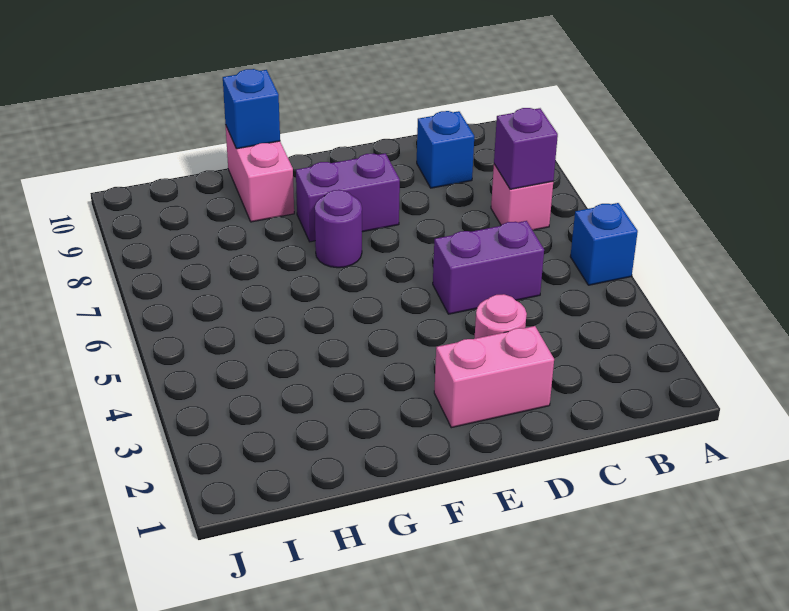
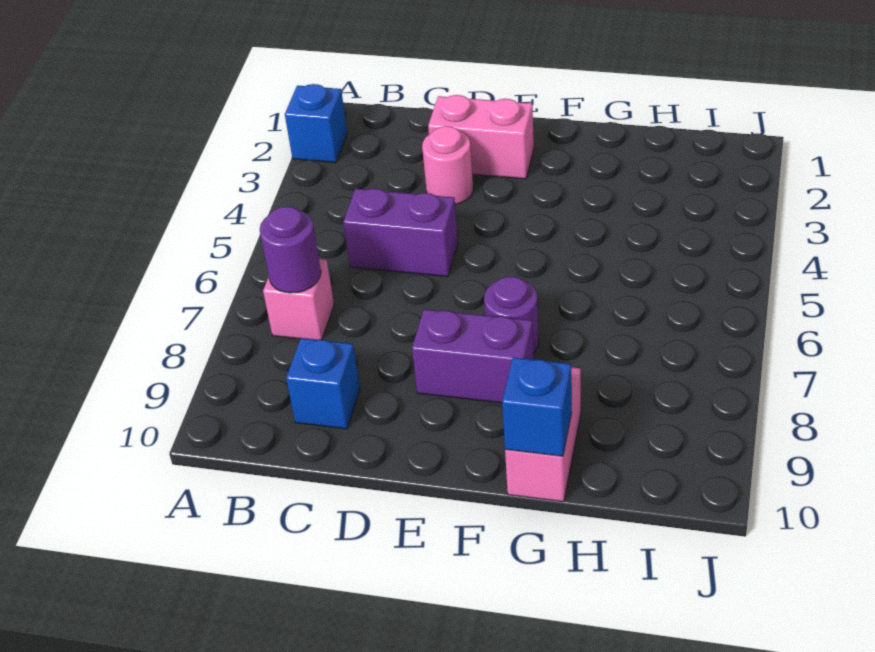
blue brick A5 level 1 -> blue brick A2 level 1
purple brick B7 level 2 -> purple round brick B7 level 2

